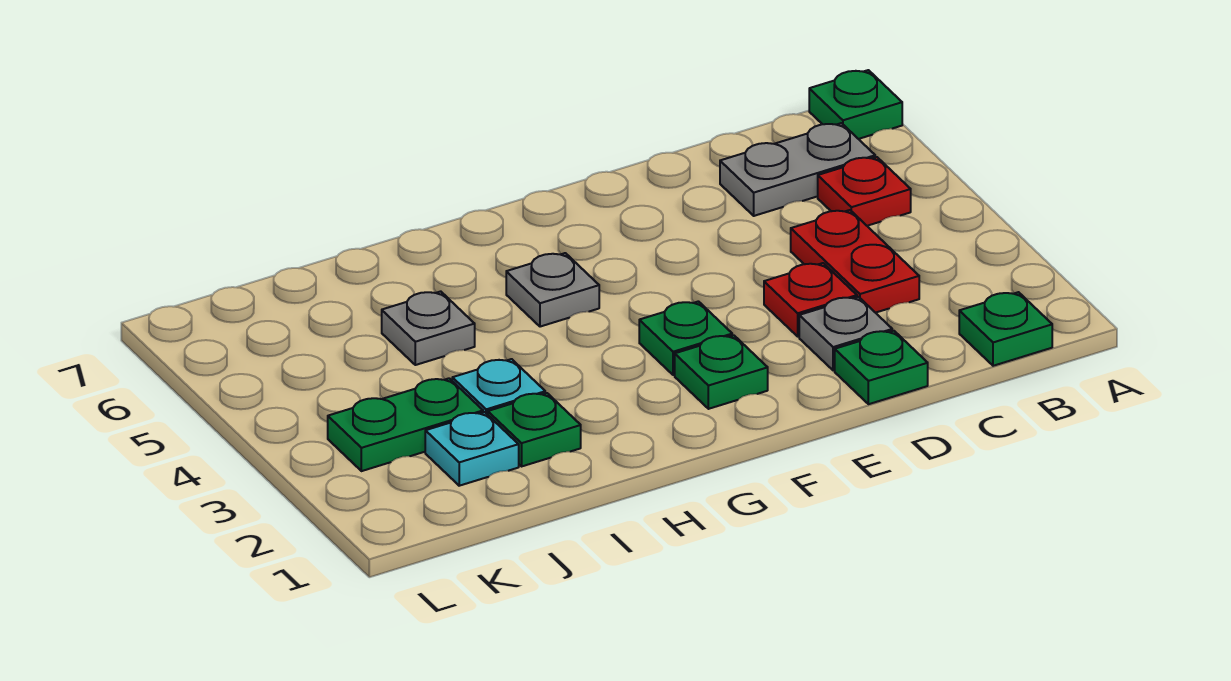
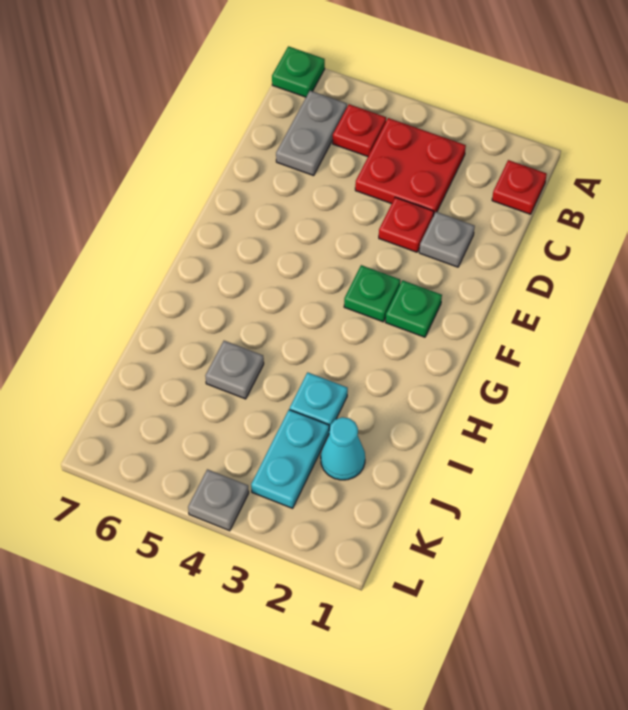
green plate B1 level 1 -> red plate B1 level 1
red plate C3:C4 level 1 -> red plate B3:C4 level 1
green plate D1 level 1 -> none
grey plate G5 level 1 -> grey plate L4 level 1
green plate I2 level 1 -> none
cyan plate J2 level 1 -> cyan cone J2 level 1
green plate J3:K3 level 1 -> cyan plate J3:K3 level 1

